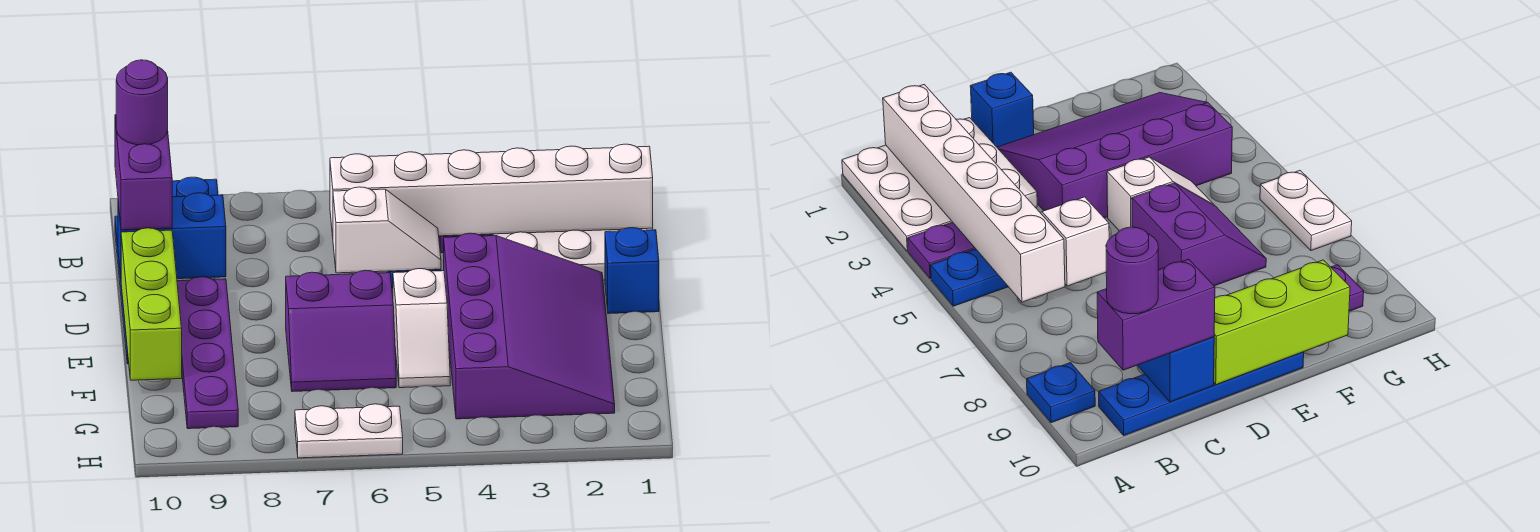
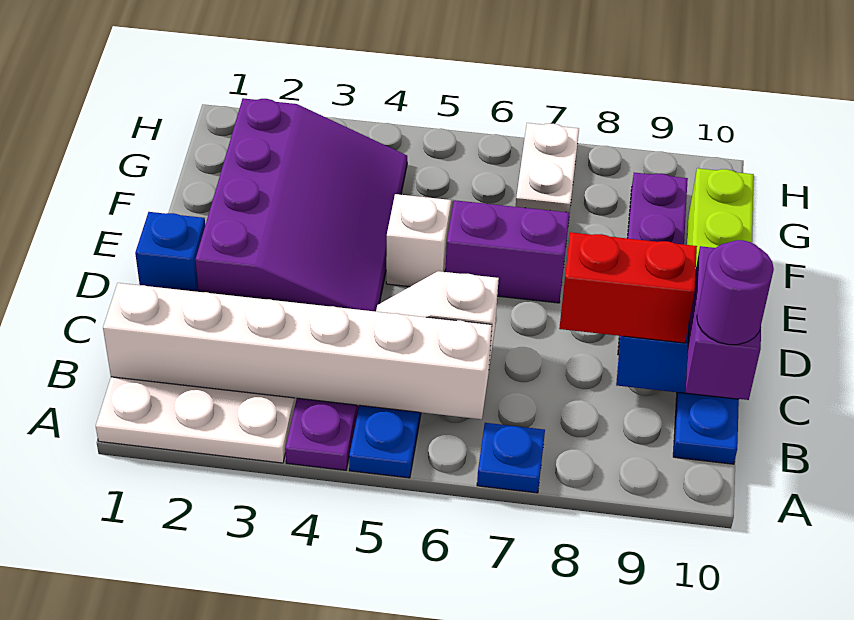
blue plate A9 level 1 -> blue plate A7 level 1
none -> red brick C8:C9 level 3
purple slope D2:G4 level 1 top 4 -> purple slope D2:G4 level 1 top 2
white plate H6:H7 level 1 -> white plate G7:H7 level 1

